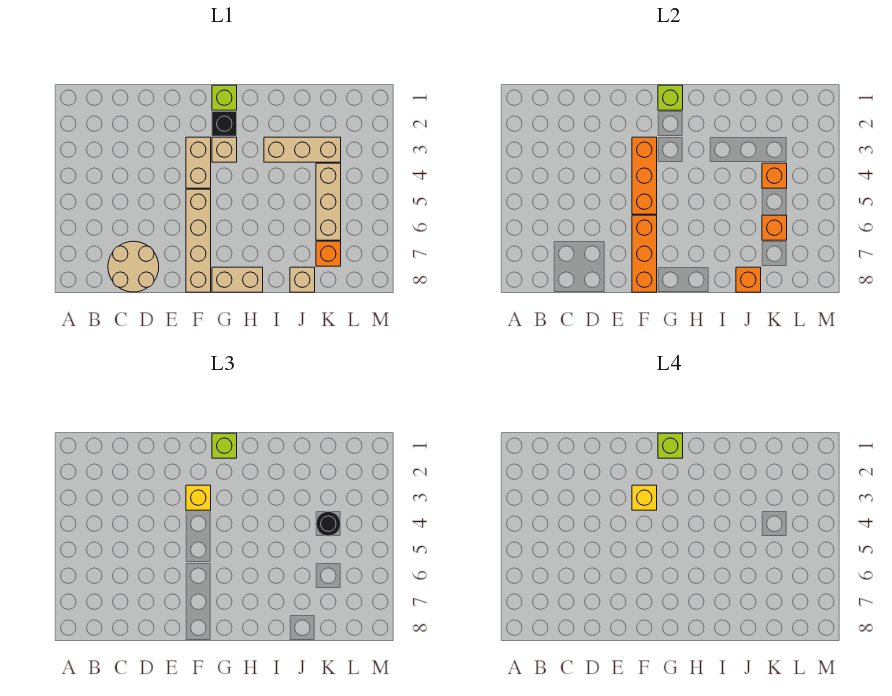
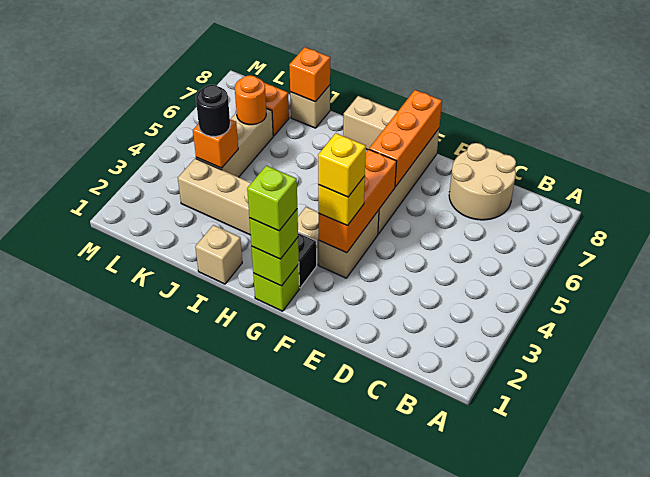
none -> tan brick I1 level 1
orange brick K6 level 2 -> orange round brick K6 level 2

